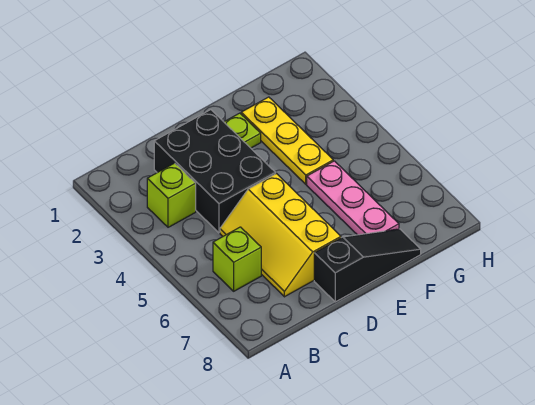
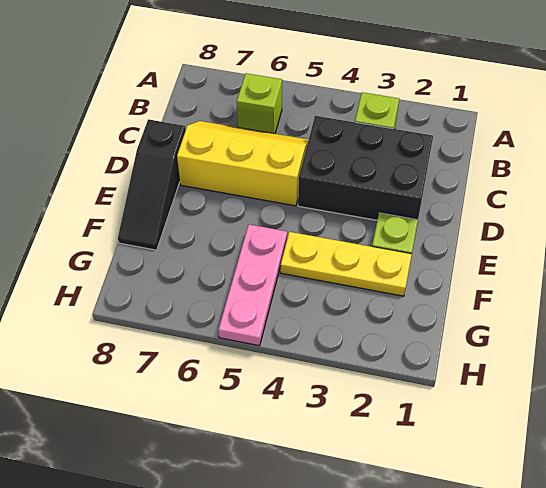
pink plate F5:F7 level 1 -> pink plate F5:H5 level 1

